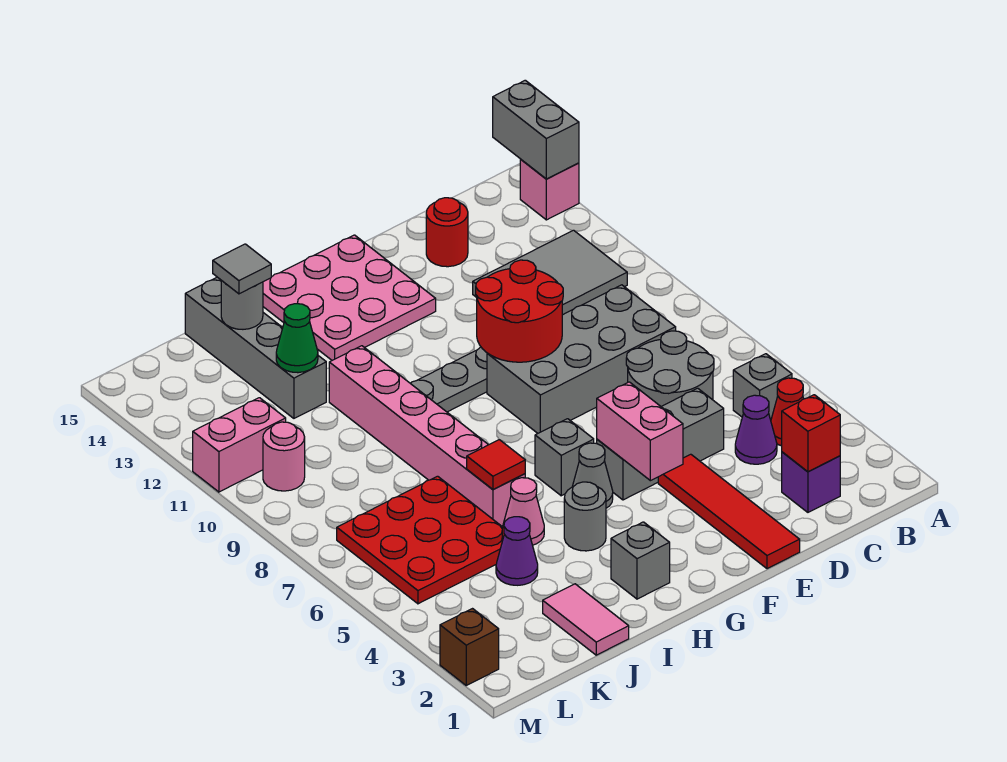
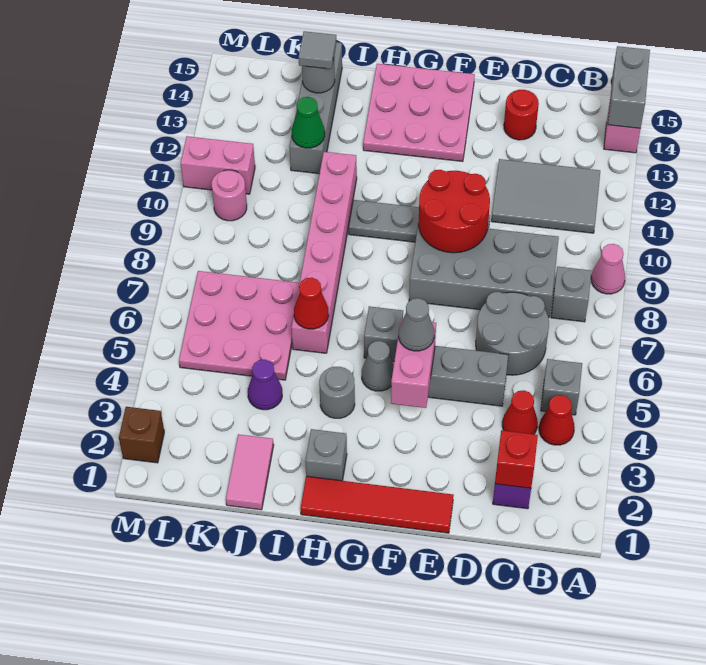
none -> grey brick B8 level 1
purple cone C4 level 1 -> red cone C4 level 1
red tile E1:E4 level 1 -> red tile E1:H1 level 1
none -> grey cone F5 level 3
pink cone I5 level 1 -> pink cone A9 level 1
red tile I6 level 2 -> red cone I6 level 2
red plate J5:L7 level 1 -> pink plate J5:L7 level 1

